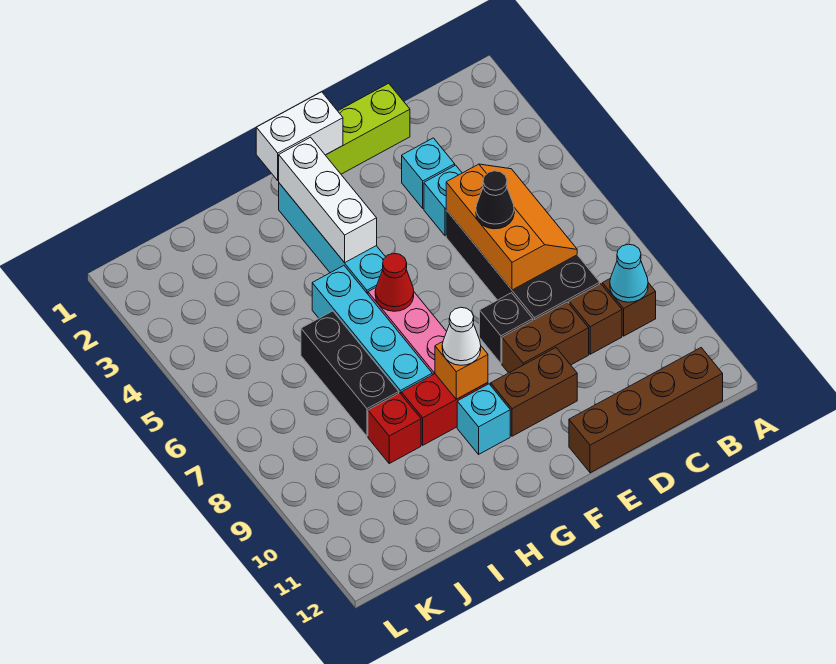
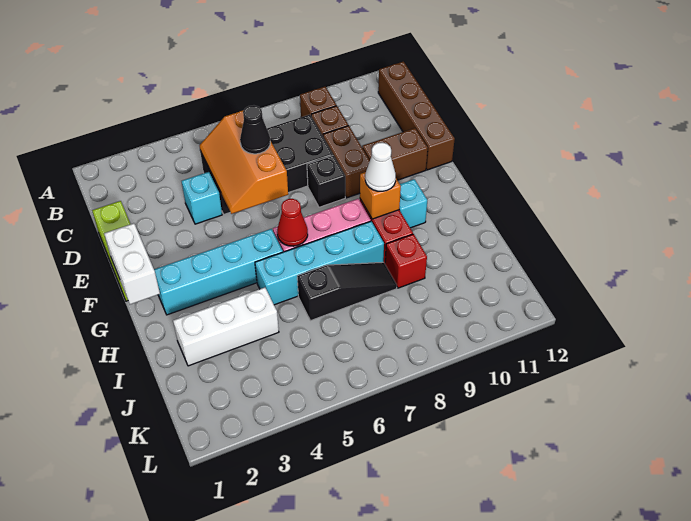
cyan cone B9 level 2 -> none
orange slope C5:D7 level 2 top D -> orange slope C5:E6 level 2 top 6
cyan brick D3 level 1 -> none
brown brick E10:F10 level 1 -> brown brick E10:E11 level 1
white brick G2:G4 level 2 -> white brick I2:I4 level 1
black brick I6:I8 level 1 -> black slope I6:I8 level 1 top 6

